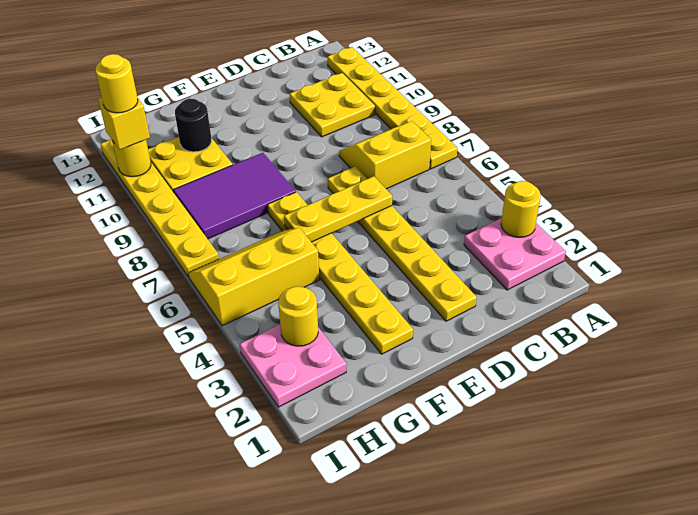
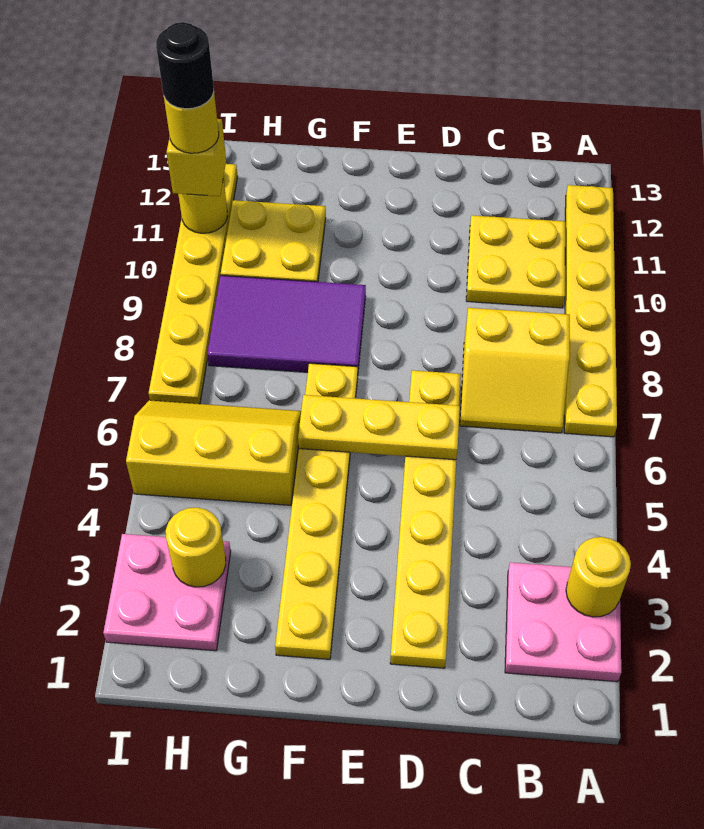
yellow slope B7:C8 level 1 top 7 -> yellow slope B7:C8 level 1 top 8
black round brick G11 level 2 -> black round brick I11 level 5

